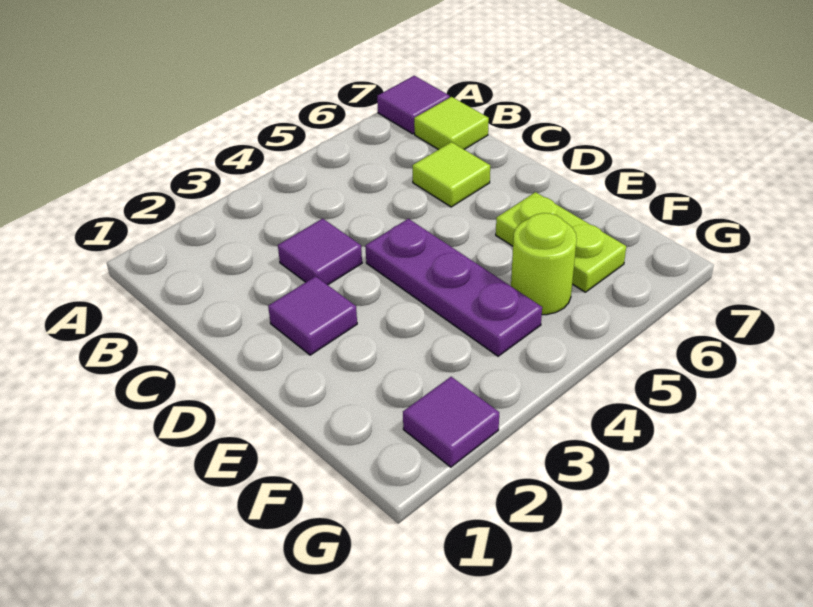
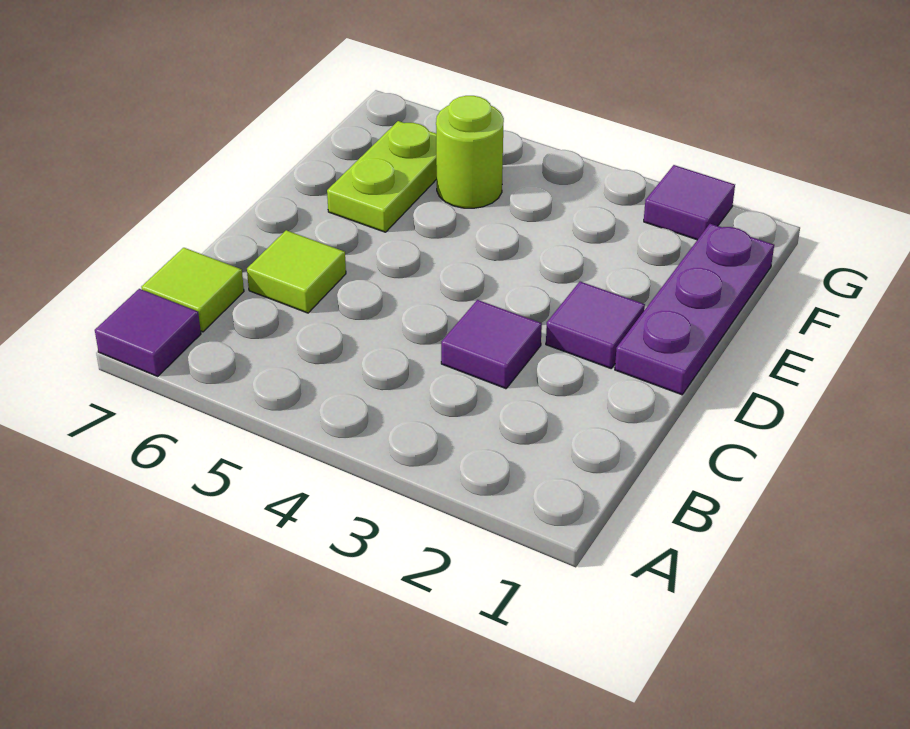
purple plate D4:F4 level 1 -> purple plate D1:F1 level 1

